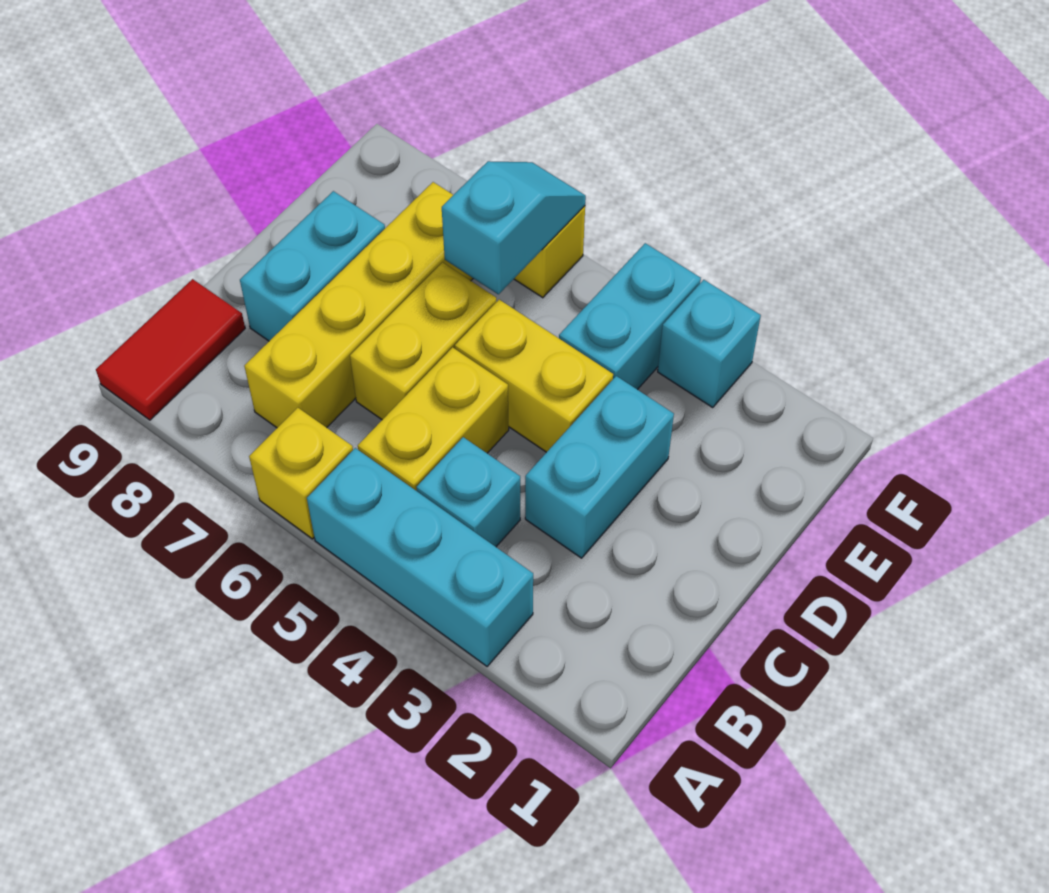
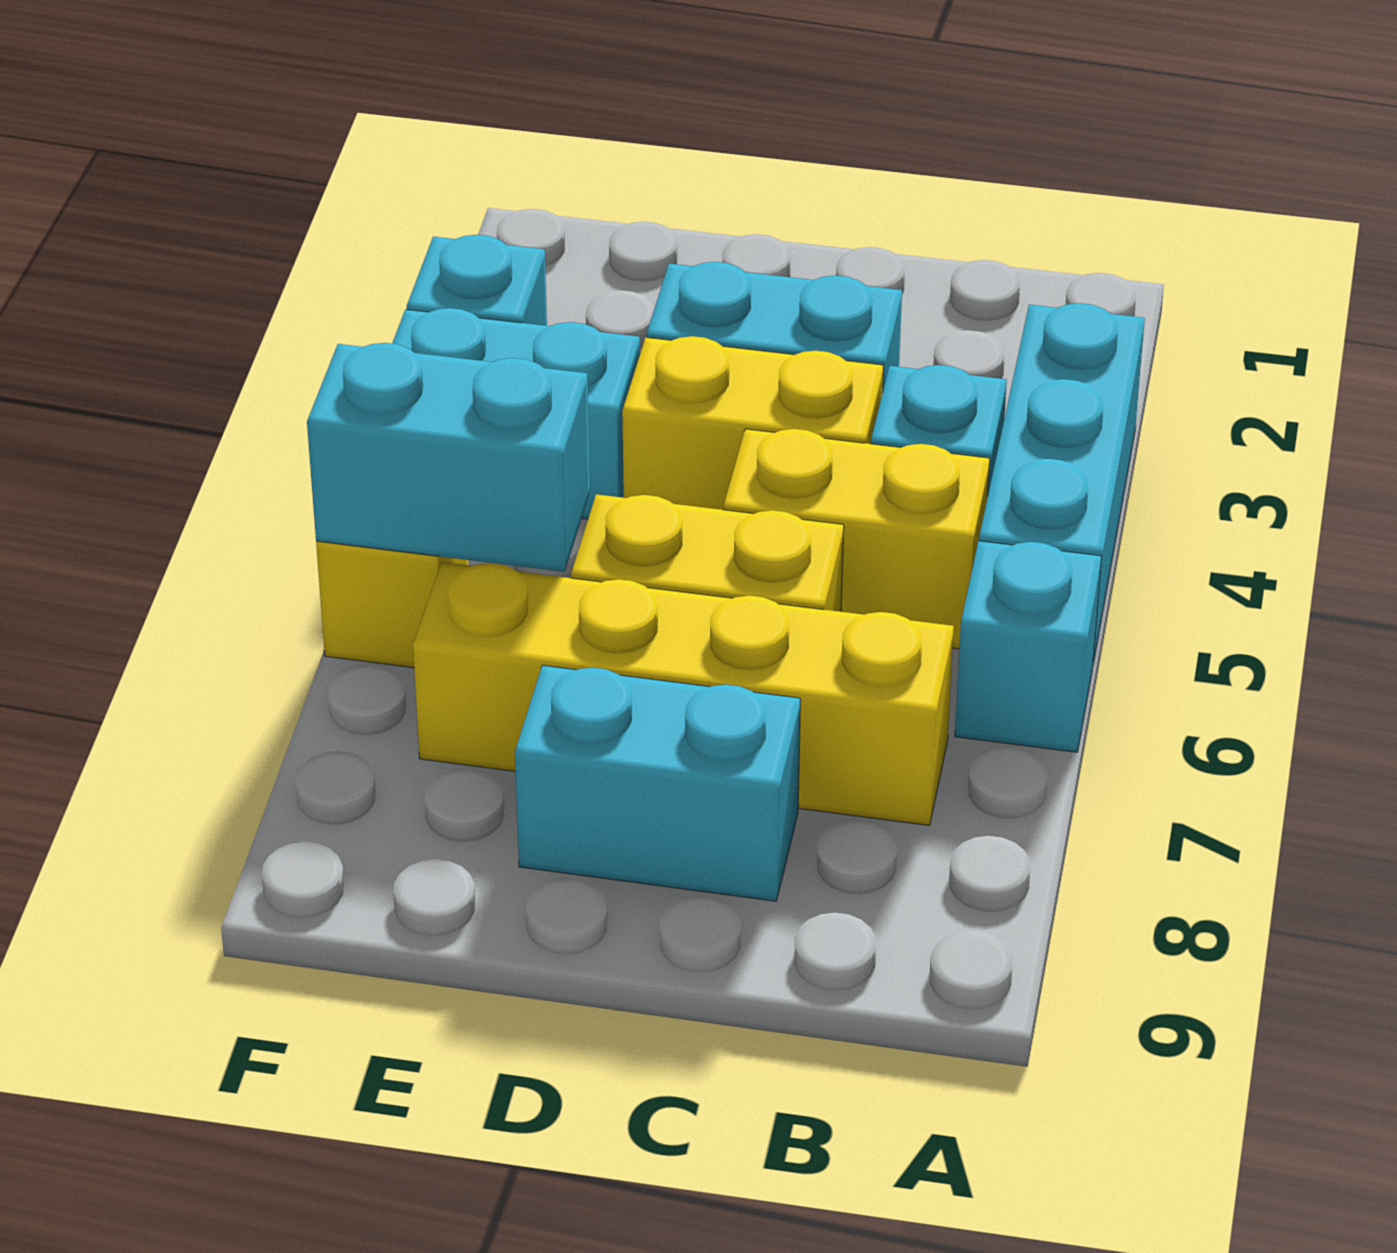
yellow brick A6 level 1 -> cyan brick A6 level 1
red tile A9:B9 level 1 -> none
yellow brick D4:D5 level 1 -> yellow brick C4:D4 level 1
cyan slope E6:F6 level 2 top E -> cyan brick E6:F6 level 2

